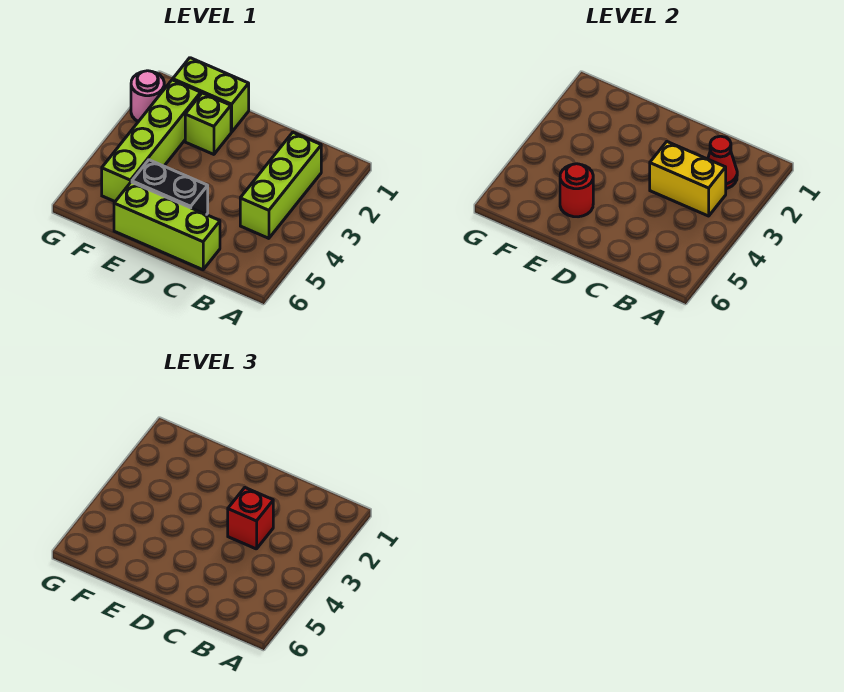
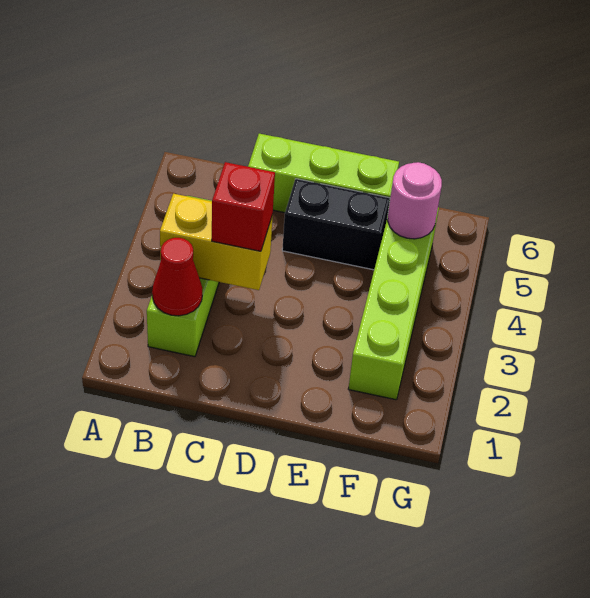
lime brick E1:F1 level 1 -> none
lime brick E2 level 1 -> none
red round brick E5 level 2 -> none
pink round brick G2 level 1 -> pink round brick F5 level 2

